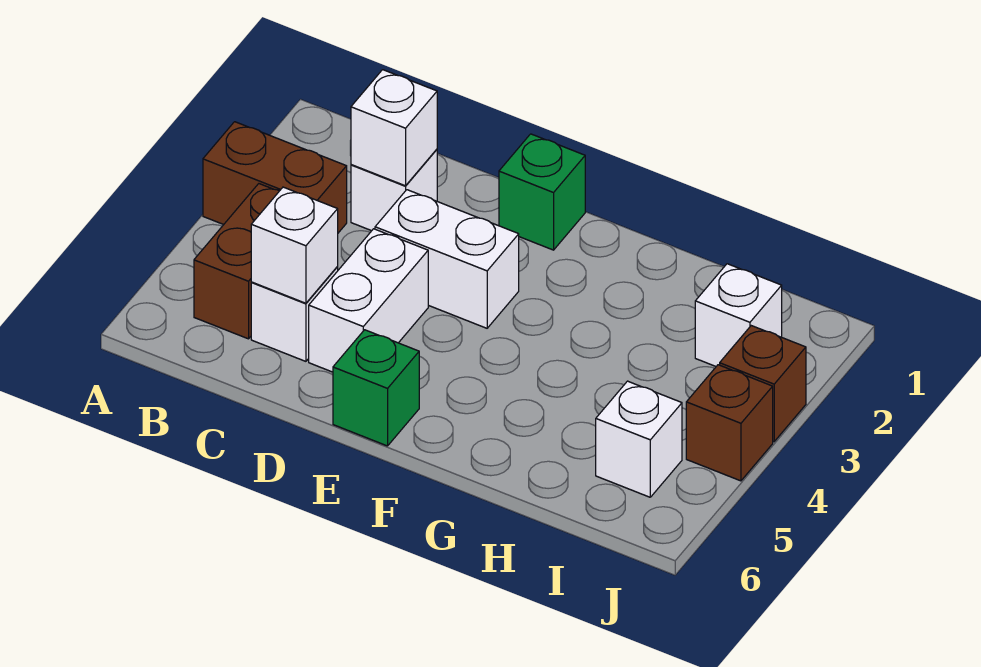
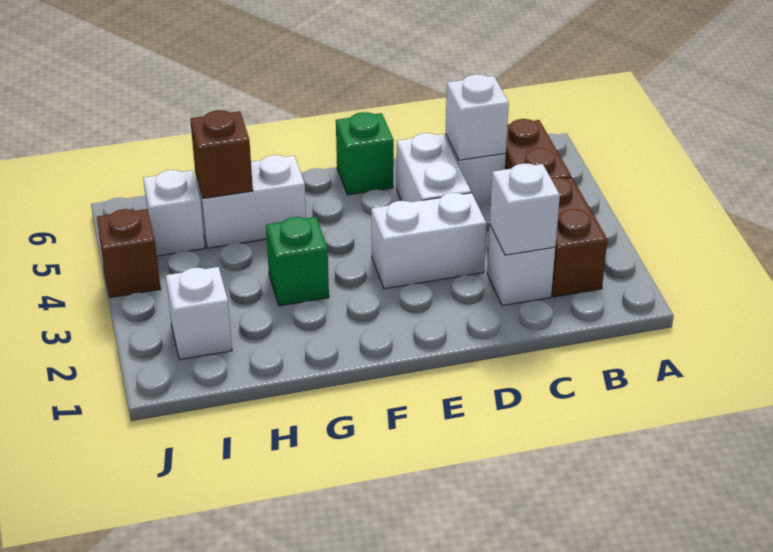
brown brick A3:B3 level 1 -> brown brick B2:B3 level 1
green brick E1 level 1 -> green brick G3 level 1
none -> white brick G5:H5 level 1
brown brick J3 level 1 -> brown brick H5 level 2

